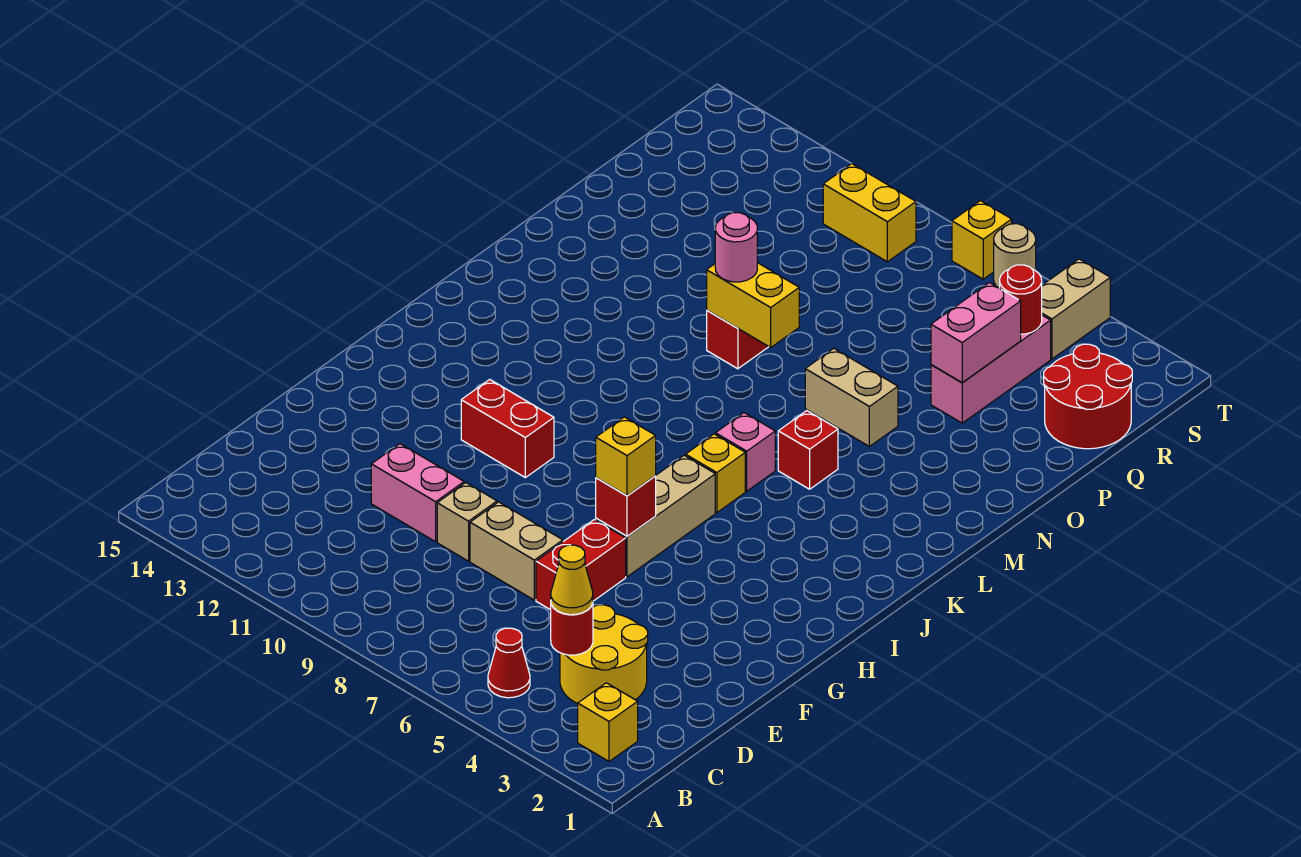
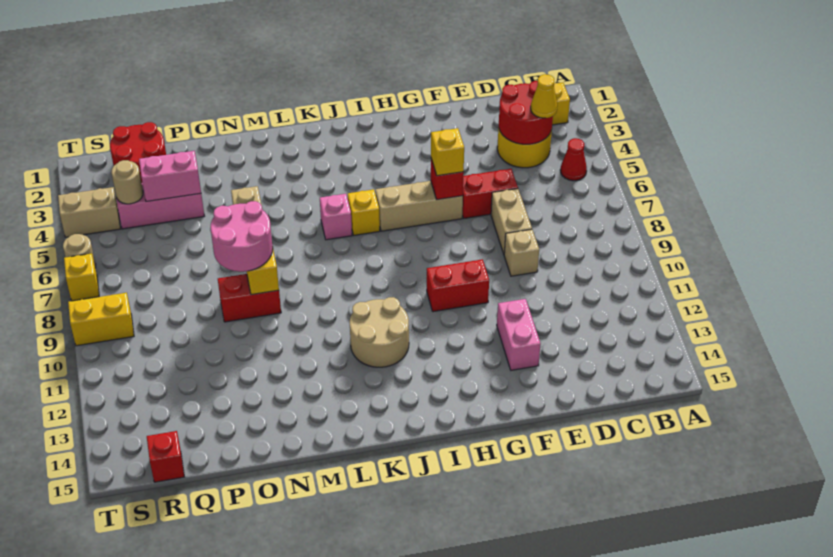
red round brick C4 level 2 -> red round brick C3:D4 level 2
pink brick E10:E11 level 1 -> pink brick F12:F13 level 1
red brick H10:H11 level 1 -> red brick G10:H10 level 1
none -> tan round brick J11:K12 level 1
red brick L5 level 1 -> red brick R15 level 1
pink round brick N9 level 3 -> pink round brick N8:O9 level 3
red round brick R4 level 2 -> tan round brick R4 level 2
yellow brick S9:S10 level 1 -> yellow brick S9:T9 level 1

